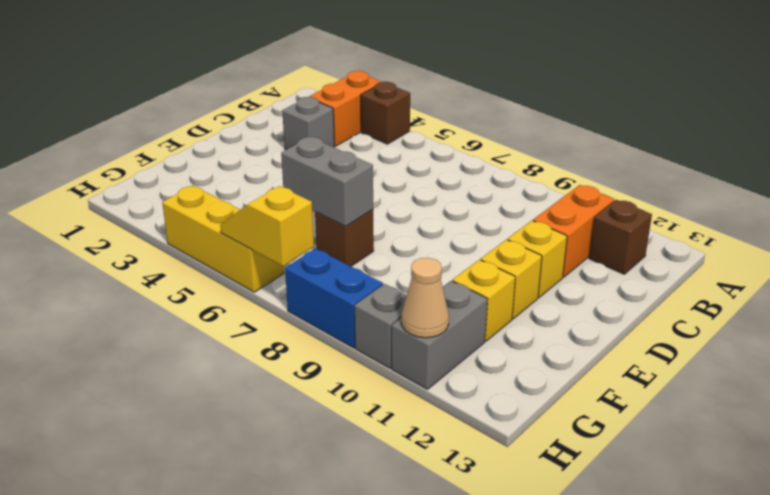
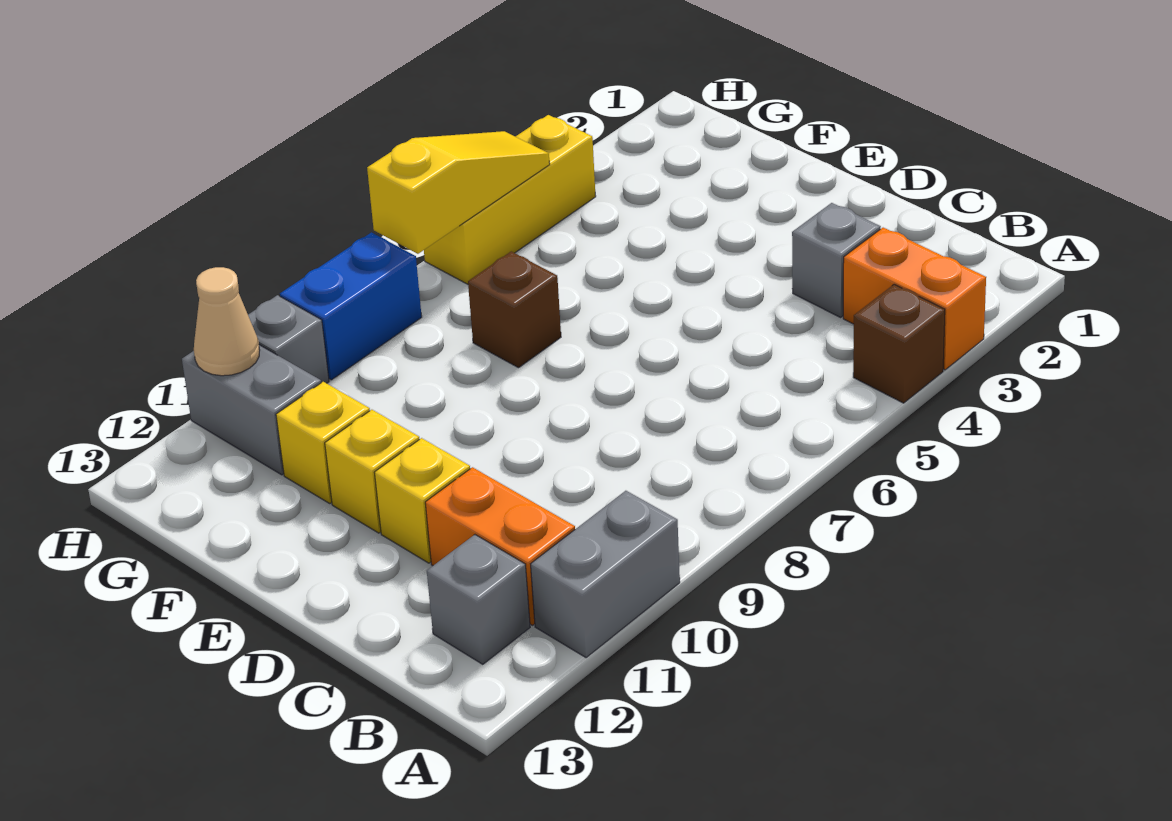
brown brick B12 level 1 -> grey brick B12 level 1
grey brick F6:F7 level 2 -> grey brick A10:A11 level 1
yellow slope H6:H7 level 2 top 7 -> yellow slope H5:H7 level 2 top 7

